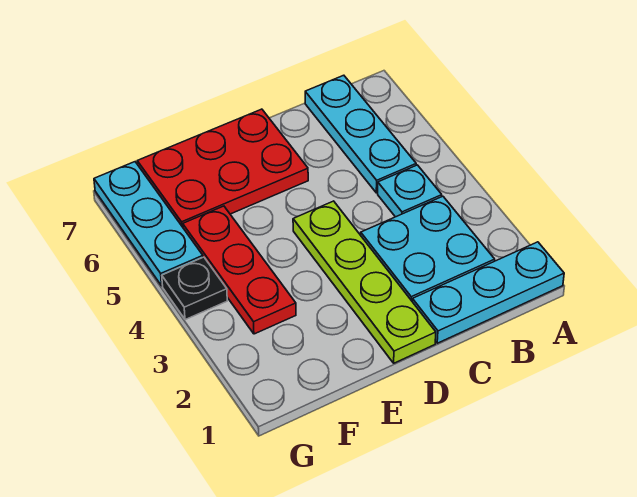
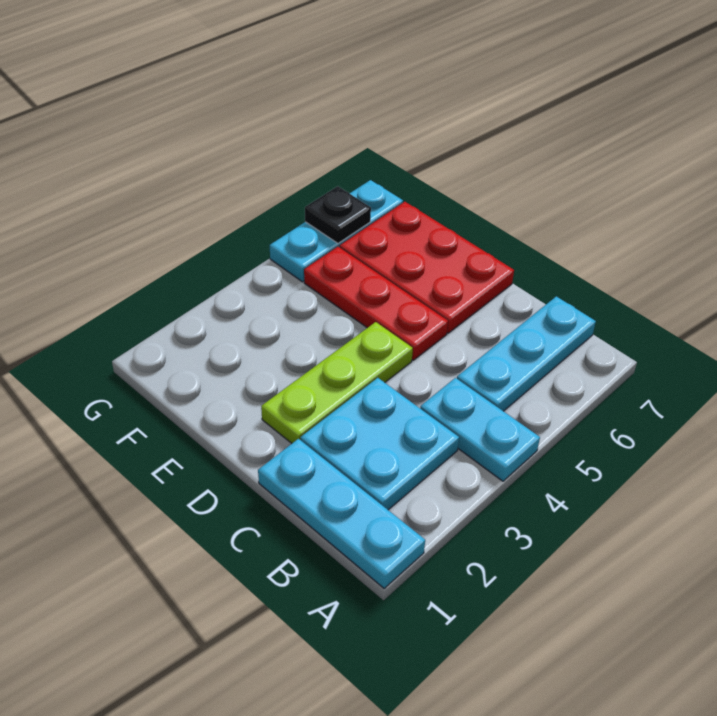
cyan plate B4 level 1 -> cyan plate A4:B4 level 1
lime plate D1:D4 level 1 -> lime plate D2:D4 level 1
red plate F3:F5 level 1 -> red plate D5:F5 level 1
black plate G4 level 1 -> black plate G6 level 2

